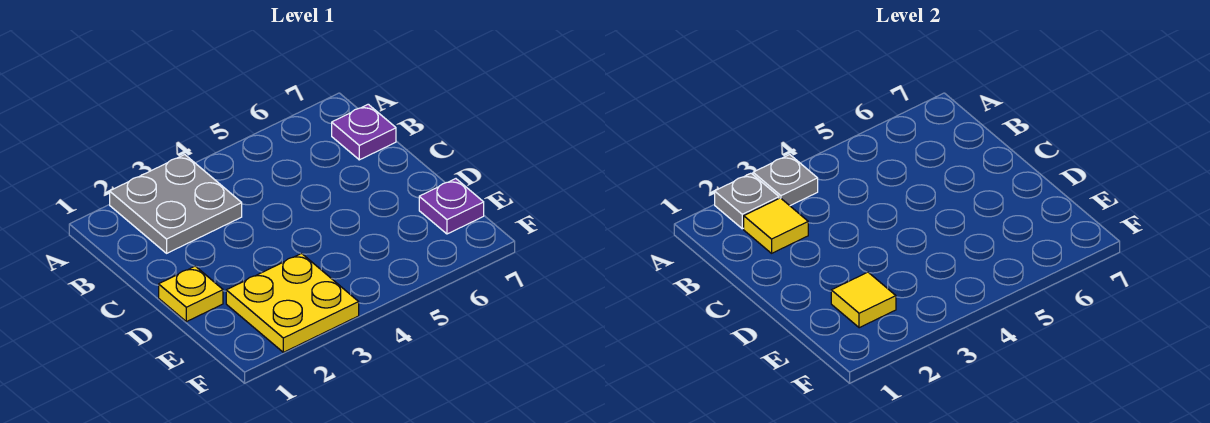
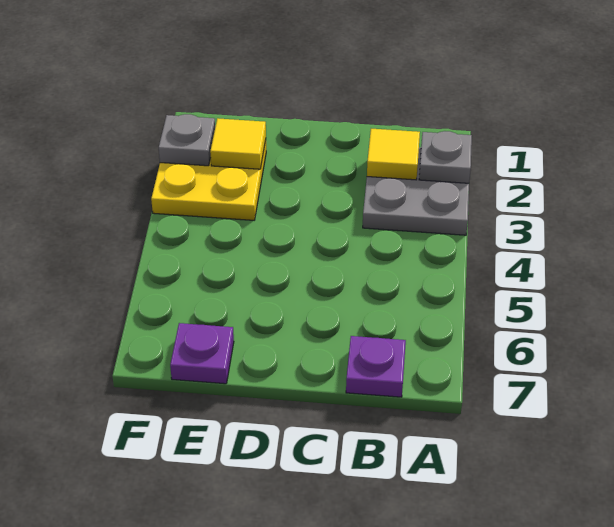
grey plate A3 level 2 -> grey plate F2 level 2
yellow plate D1 level 1 -> none

